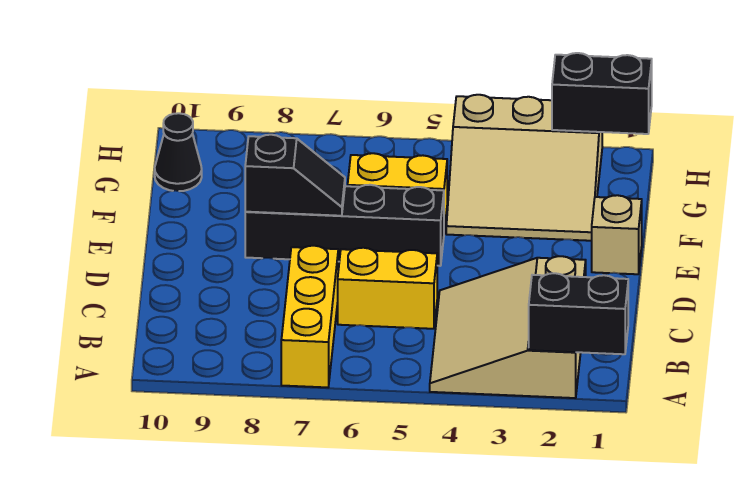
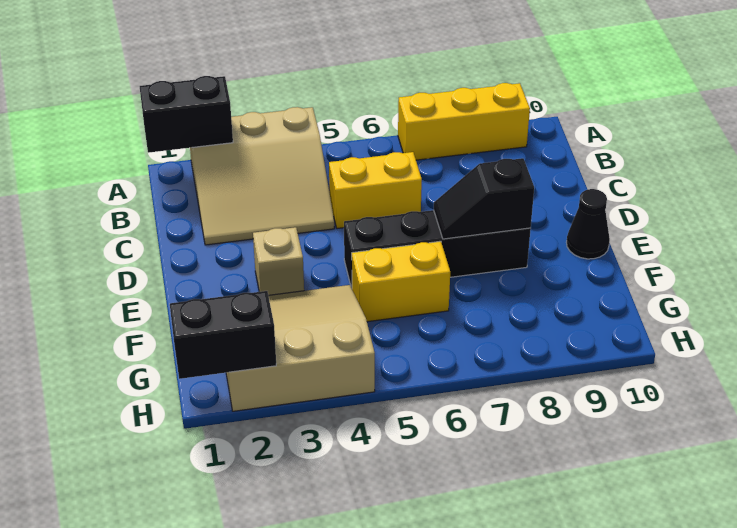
tan slope A2:C4 level 1 top 2 -> tan slope A2:C4 level 1 top A
yellow brick A7:C7 level 1 -> yellow brick A7:A9 level 1
tan brick E1 level 1 -> tan brick E3 level 1
black cone G10 level 1 -> black cone E10 level 1

